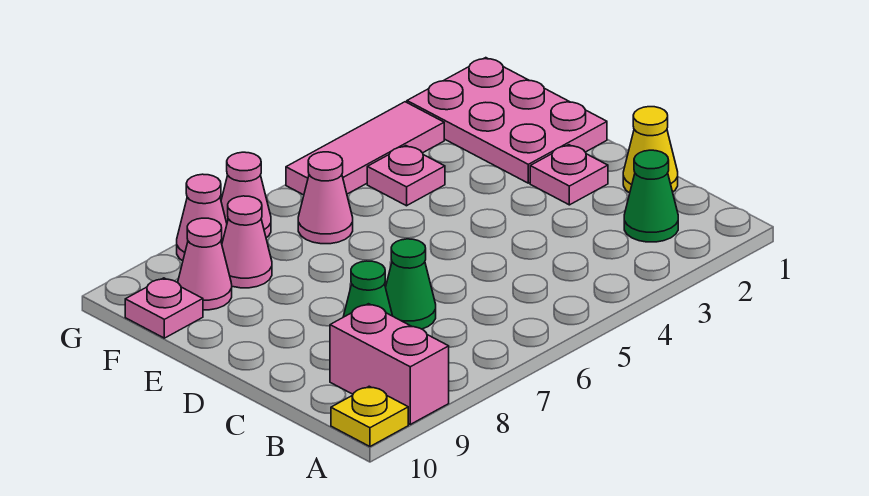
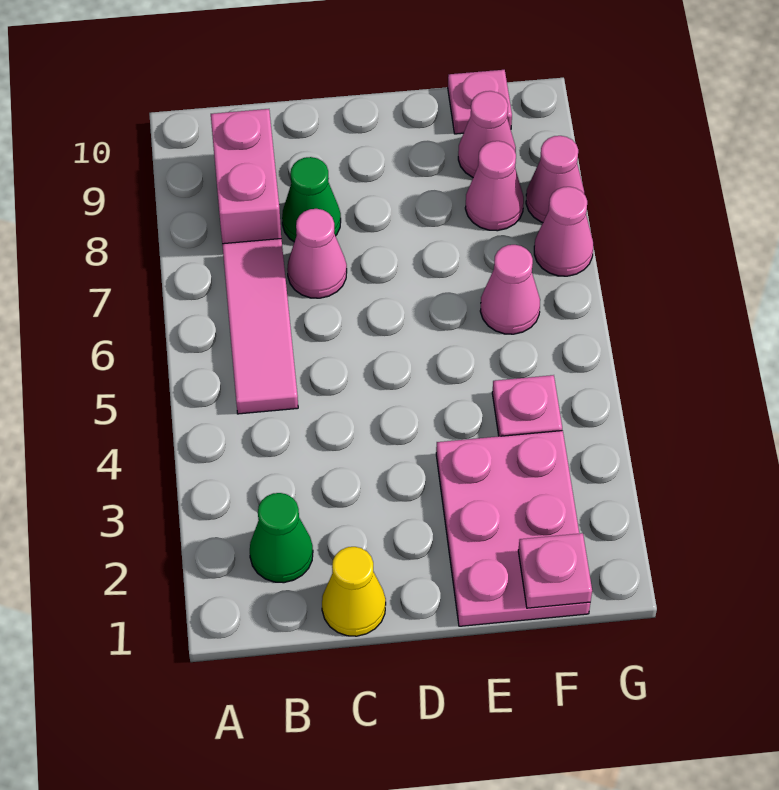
pink brick A9:B9 level 1 -> pink brick B8:B9 level 1
yellow plate A10 level 1 -> none
green cone C7 level 1 -> pink cone C7 level 1
pink plate D2 level 1 -> pink plate F1 level 2
pink plate E1:G2 level 1 -> pink plate E1:F3 level 1
pink tile G3:G5 level 1 -> pink tile B5:B7 level 1

